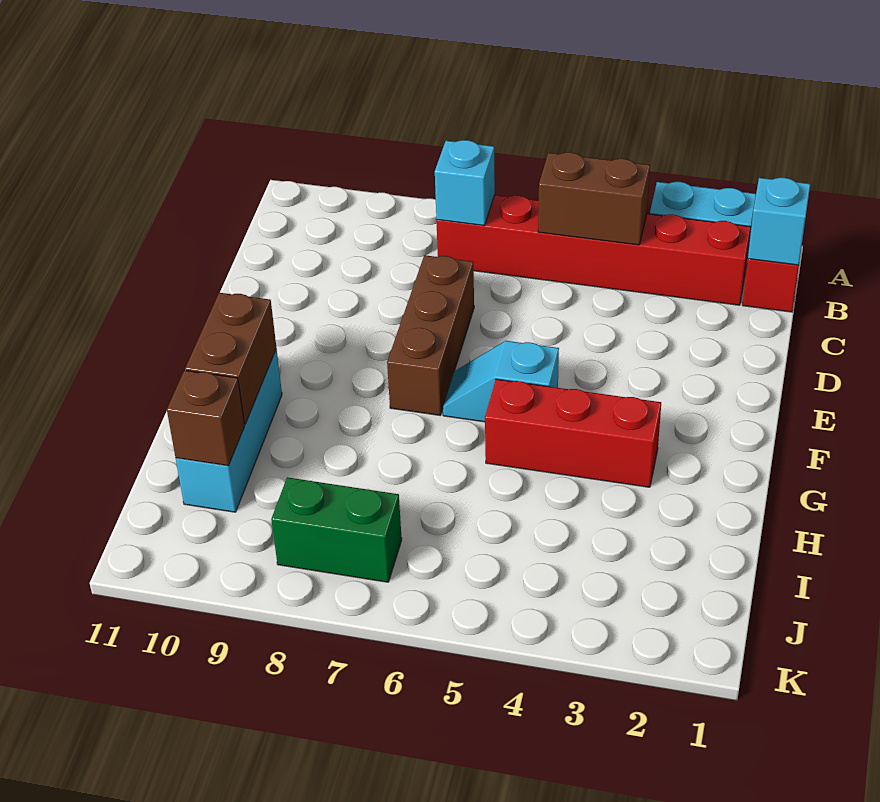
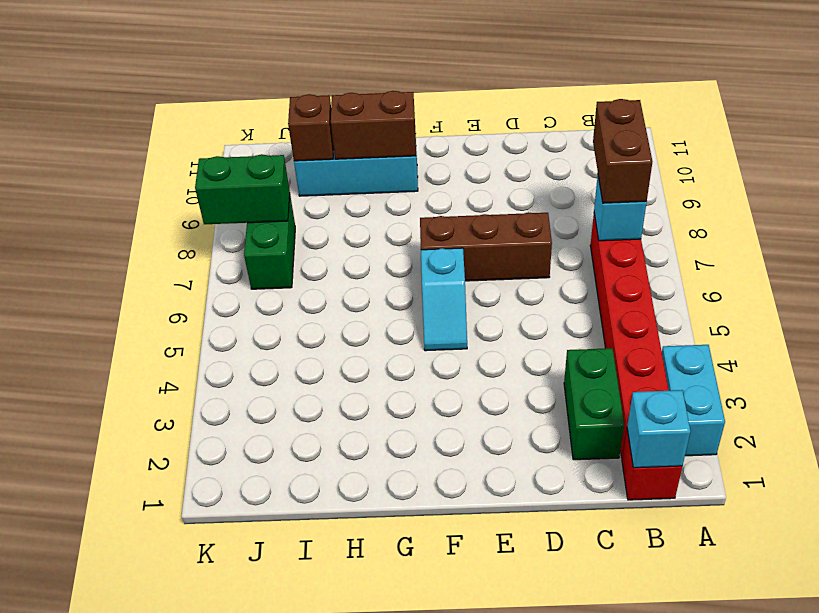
brown brick B4:B5 level 2 -> brown brick B7:B8 level 3
none -> green brick C2:C3 level 1
cyan slope F5:F6 level 1 top 5 -> cyan slope F5:F6 level 1 top 6
red brick G3:G5 level 1 -> none
none -> green brick J8:K8 level 2

